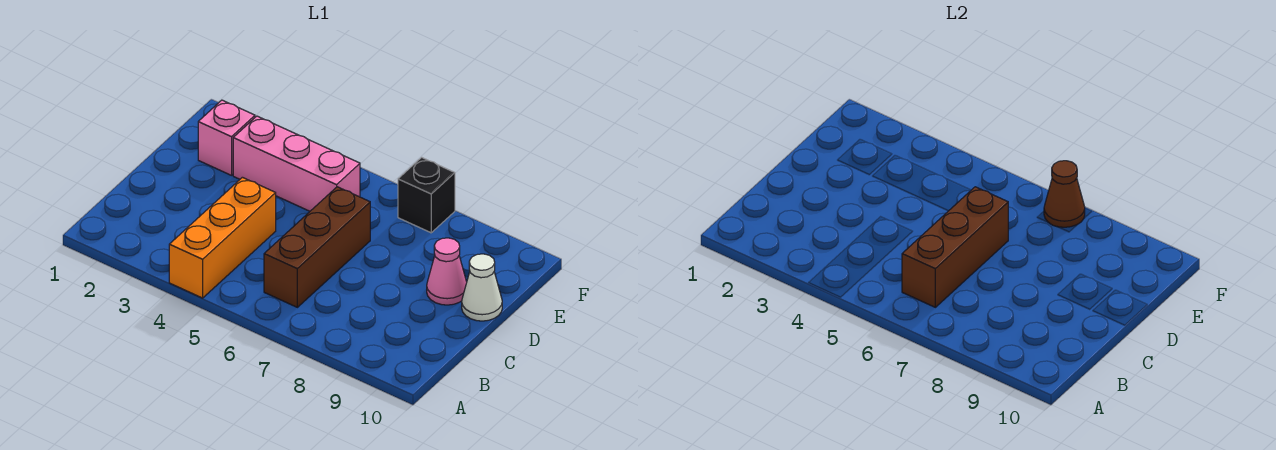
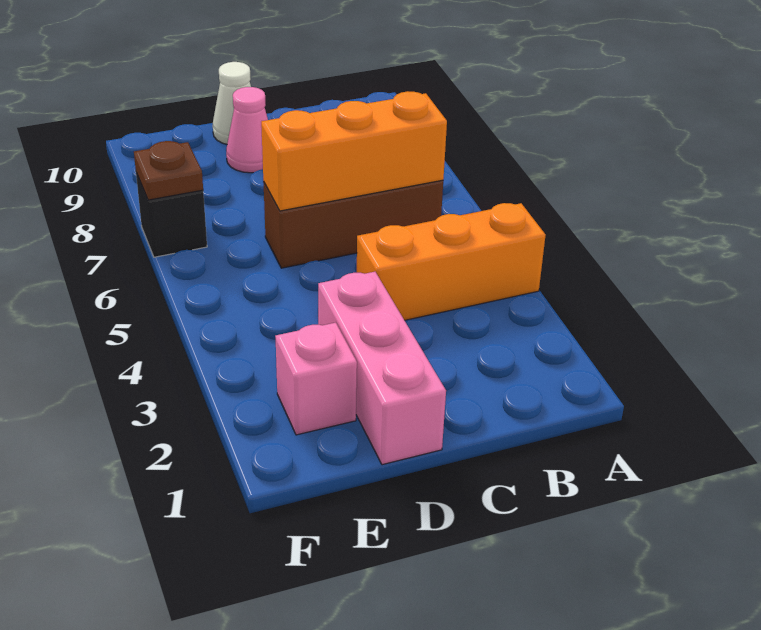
brown brick B6:D6 level 2 -> orange brick B6:D6 level 2
pink brick E3:E5 level 1 -> pink brick D1:D3 level 1
brown cone F7 level 2 -> brown plate F7 level 2

